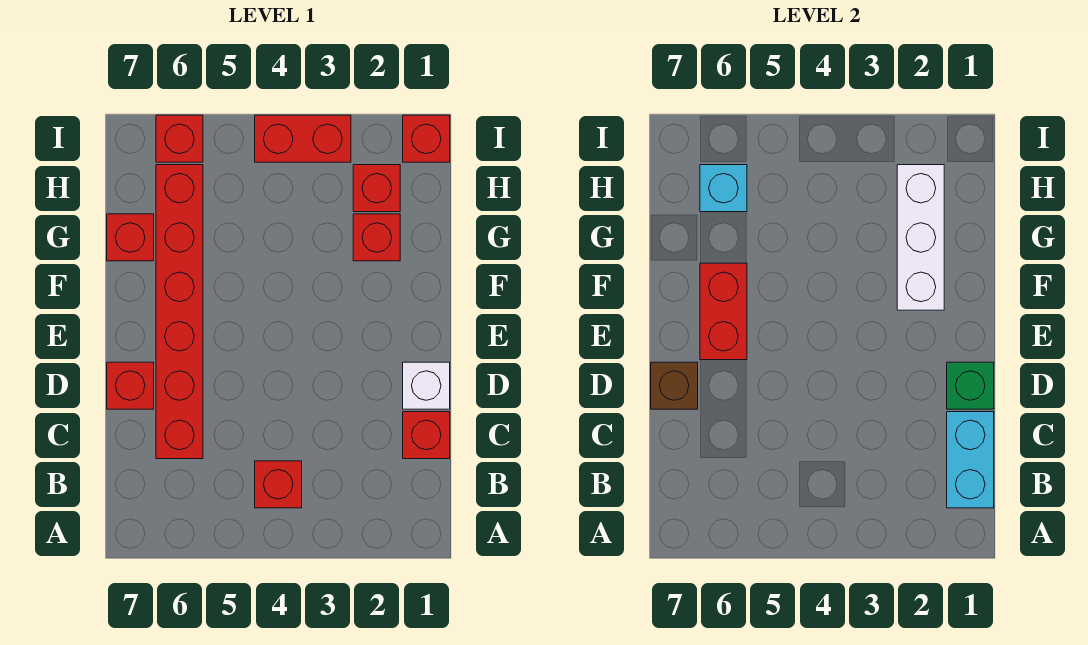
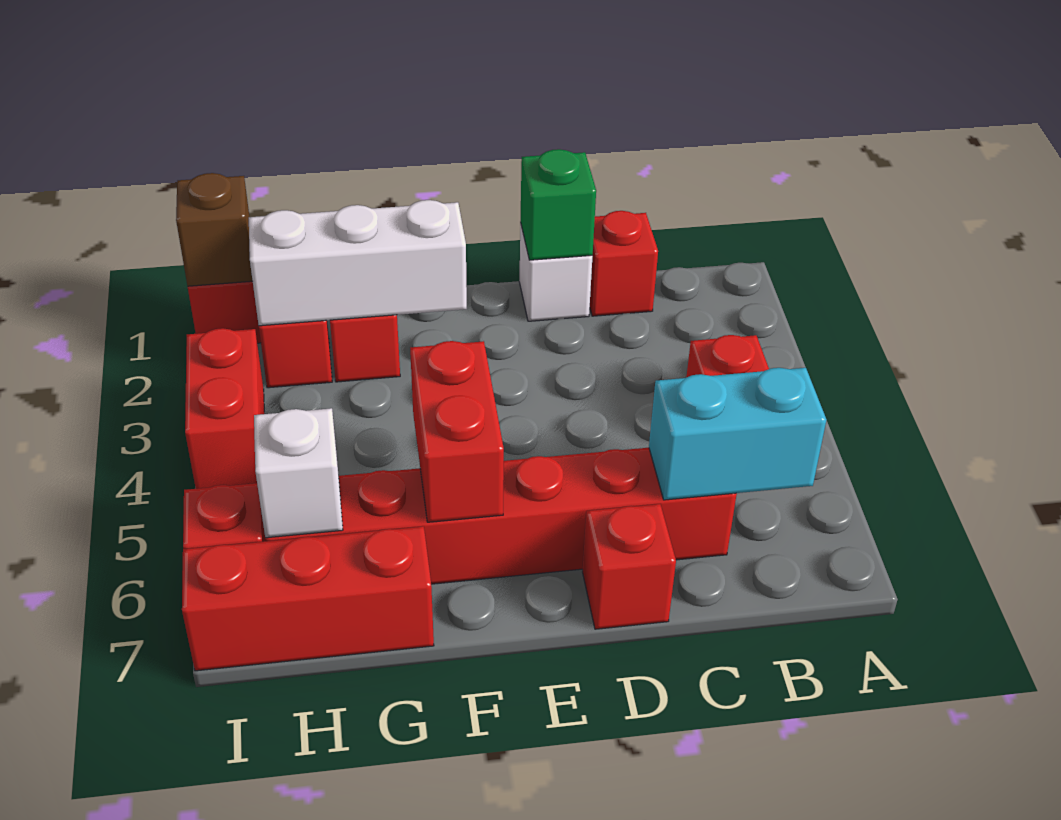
cyan brick B1:C1 level 2 -> cyan brick B6:C6 level 2
brown brick D7 level 2 -> brown brick I1 level 2
red brick E6:F6 level 2 -> red brick F5:F6 level 2
red brick G7 level 1 -> red brick G7:I7 level 1
cyan brick H6 level 2 -> white brick H6 level 2

